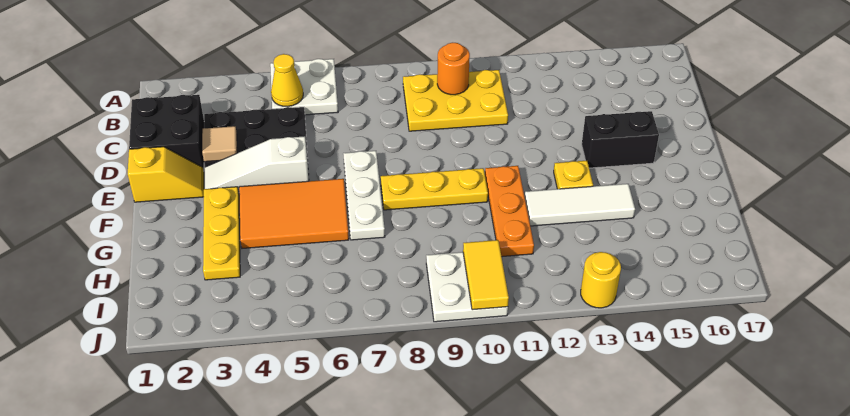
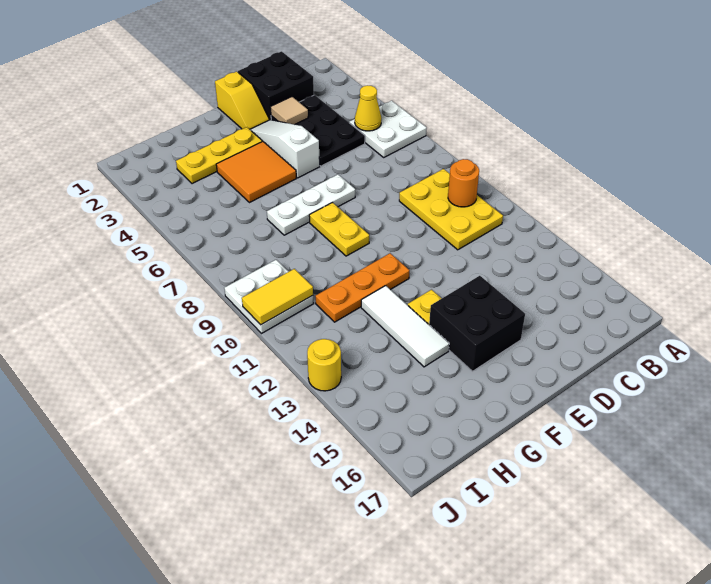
black brick E14:E15 level 1 -> black brick E14:F15 level 1
orange tile F4:G6 level 1 -> orange tile F4:G5 level 1
yellow plate F8:F10 level 1 -> yellow plate F8:F9 level 1

